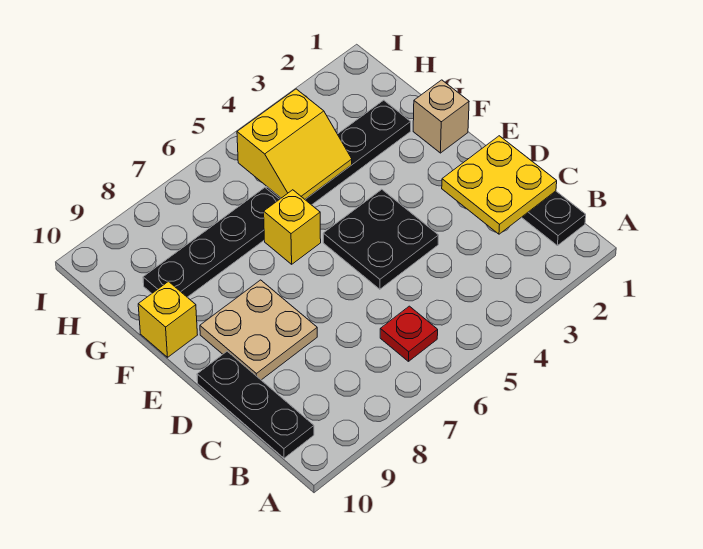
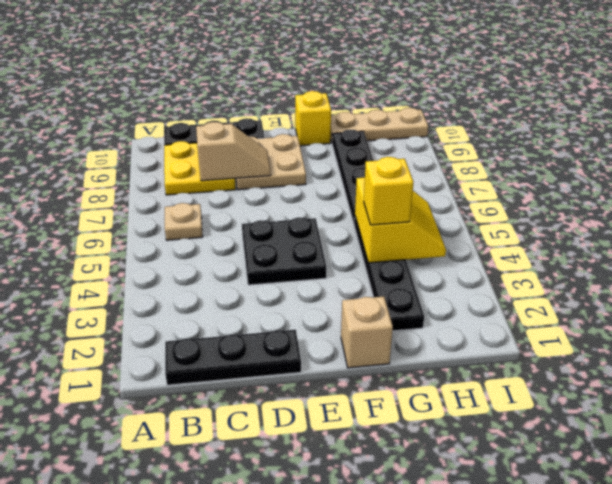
red plate B6 level 1 -> tan plate B6 level 1
yellow plate C1:D2 level 2 -> yellow plate B8:C9 level 1
none -> tan slope C8:D8 level 2 top C
yellow brick F6 level 1 -> yellow brick G4 level 3
yellow slope G4:H5 level 2 top H -> yellow slope G4:H5 level 2 top G
none -> tan plate G10:I10 level 1

